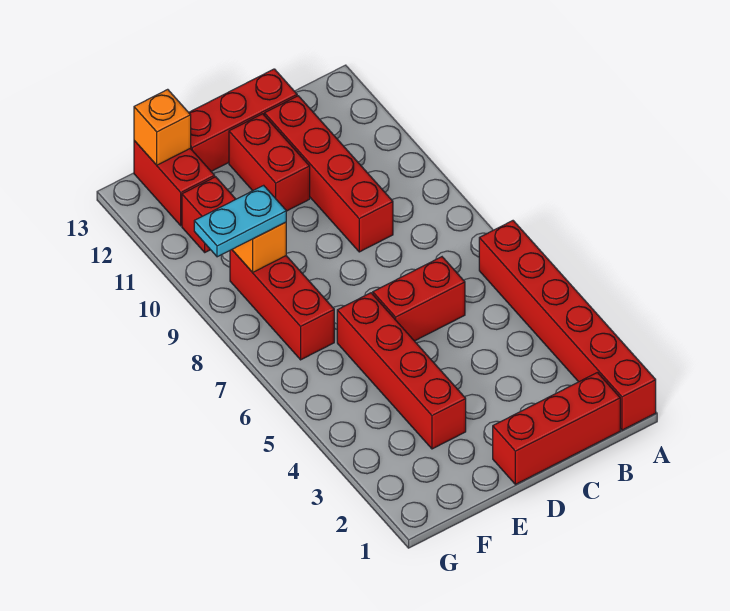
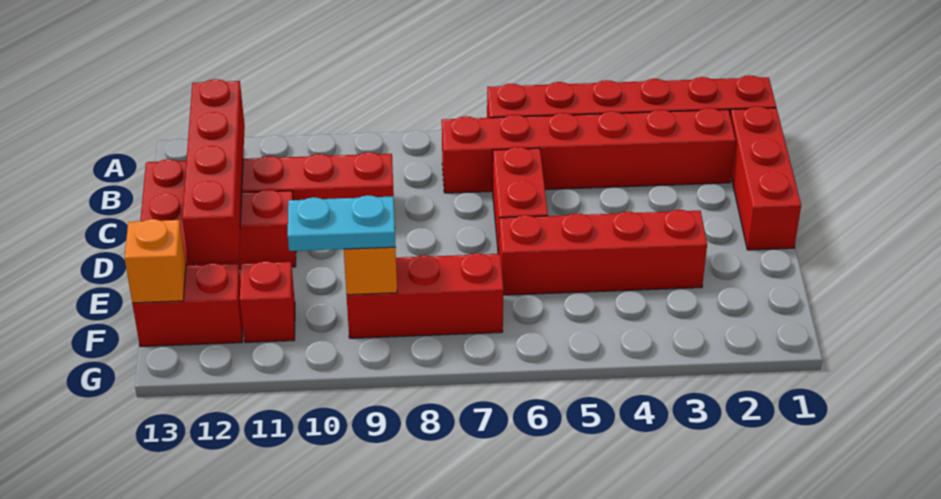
none -> red brick B2:B7 level 1
none -> red brick B12:E12 level 2
cyan plate F9:G9 level 3 -> cyan plate F9:F10 level 3

